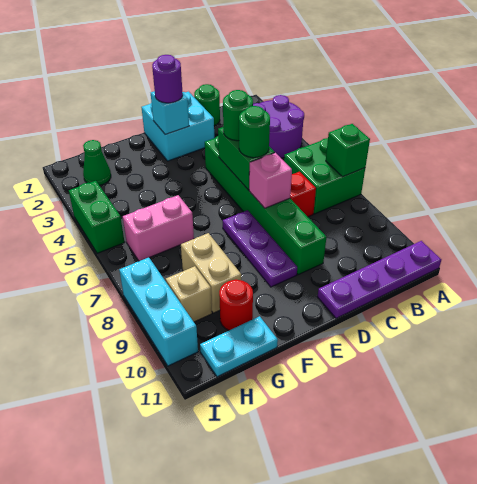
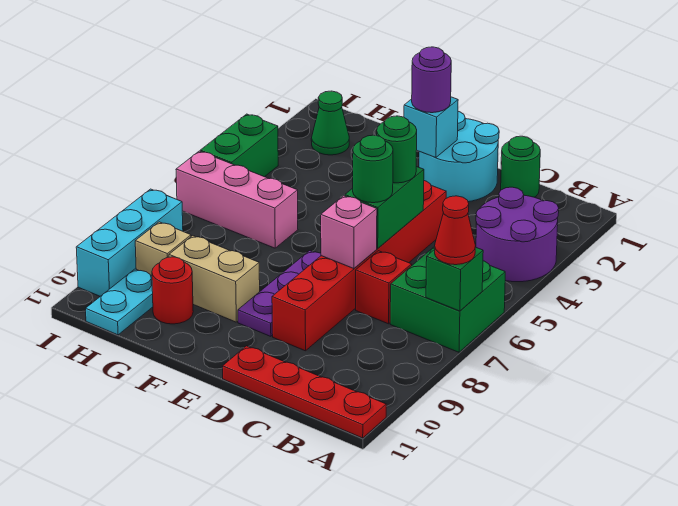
none -> red cone A7 level 3
purple plate A11:D11 level 1 -> red plate A11:D11 level 1
cyan brick D1:E2 level 1 -> cyan round brick D1:E2 level 1
green brick D4:D9 level 1 -> red brick D4:D9 level 1
pink brick G6:H6 level 1 -> pink brick G6:I6 level 1
tan brick G8:G9 level 1 -> tan brick F9:G9 level 1
cyan plate G11:H11 level 1 -> cyan plate H10:H11 level 1

